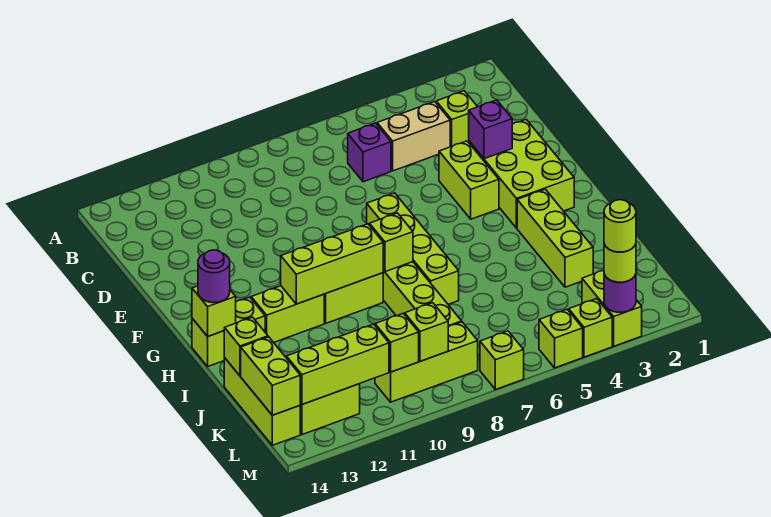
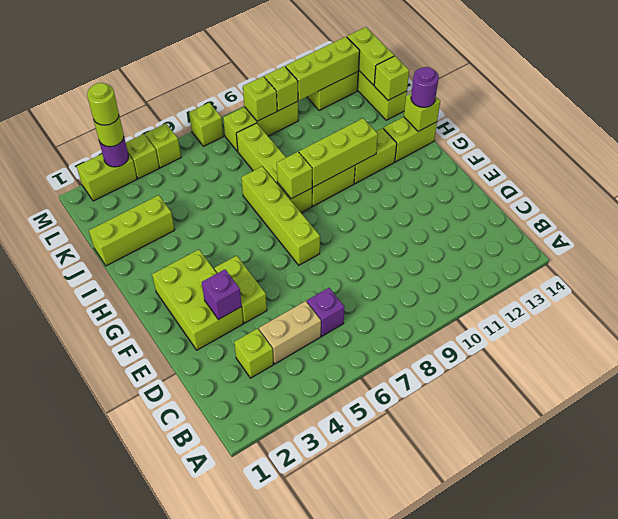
lime brick H3:J3 level 1 -> lime brick J1:J3 level 1
lime brick L3:M3 level 1 -> lime brick M2:M3 level 1

